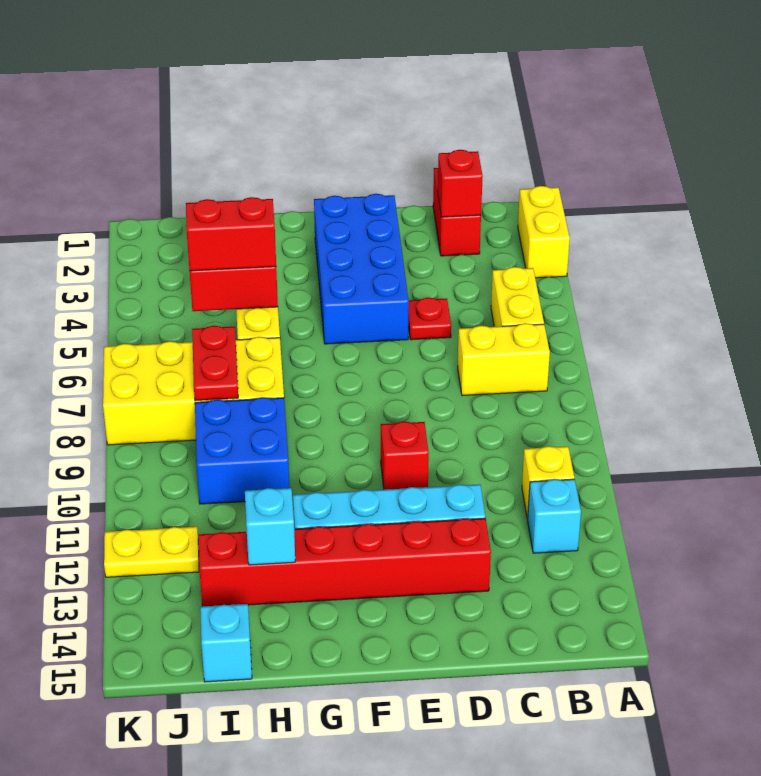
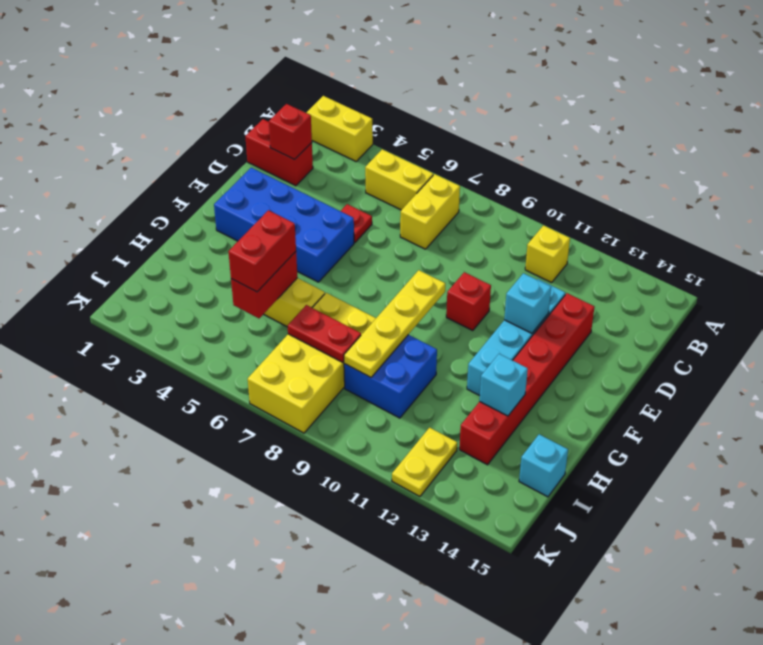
cyan brick B12 level 1 -> cyan brick E12 level 2
none -> yellow plate F9:I9 level 2

